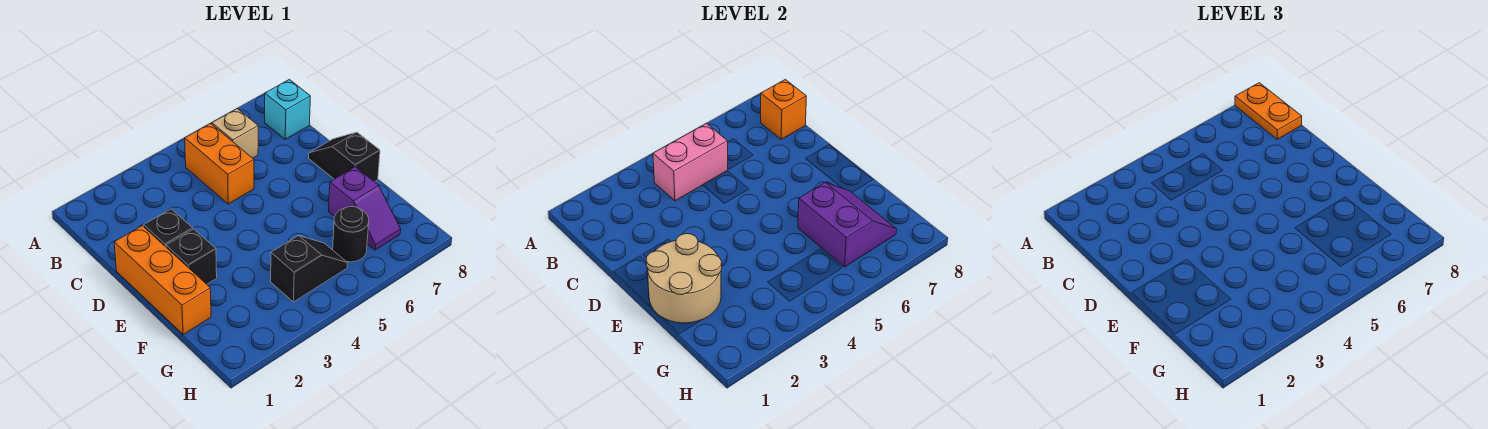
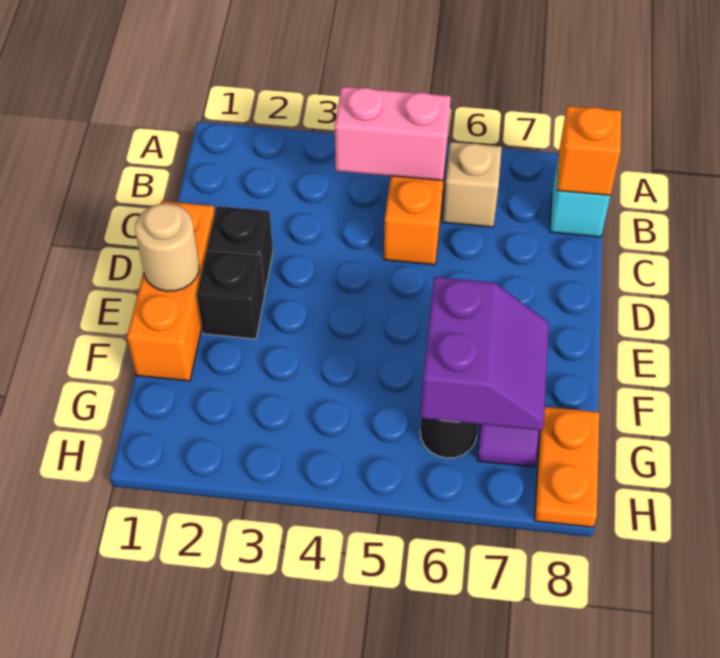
orange plate A8:B8 level 3 -> orange plate G8:H8 level 1
black slope D8:E8 level 1 top E -> none
tan round brick E1:F2 level 2 -> tan round brick E1 level 2
black slope G4:G5 level 1 top 4 -> none

